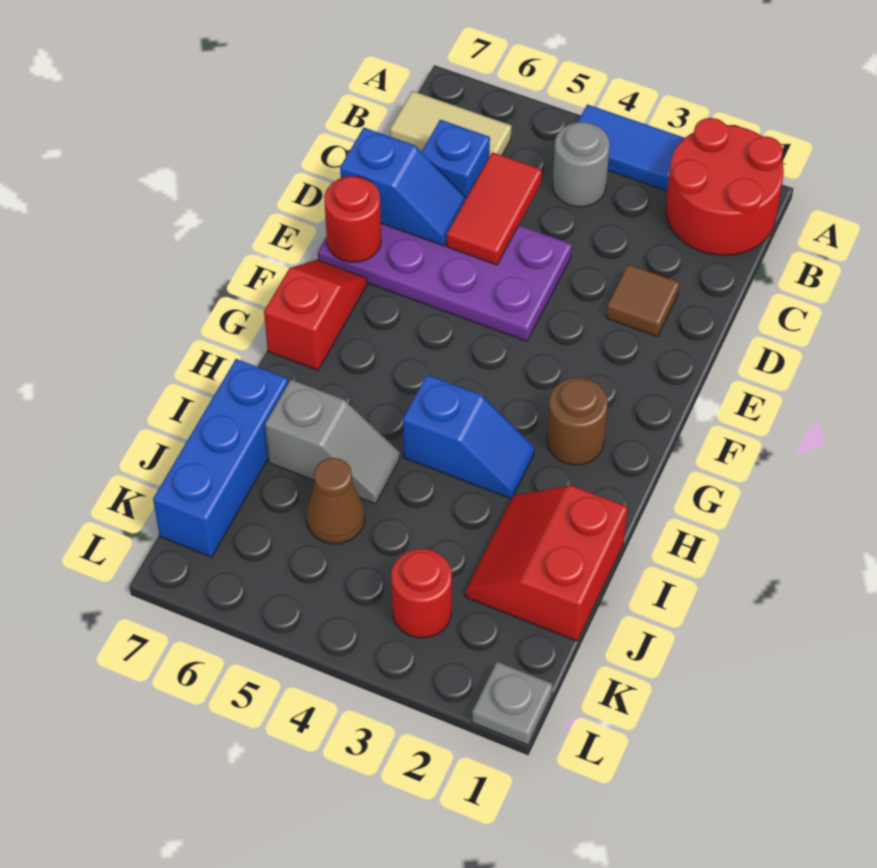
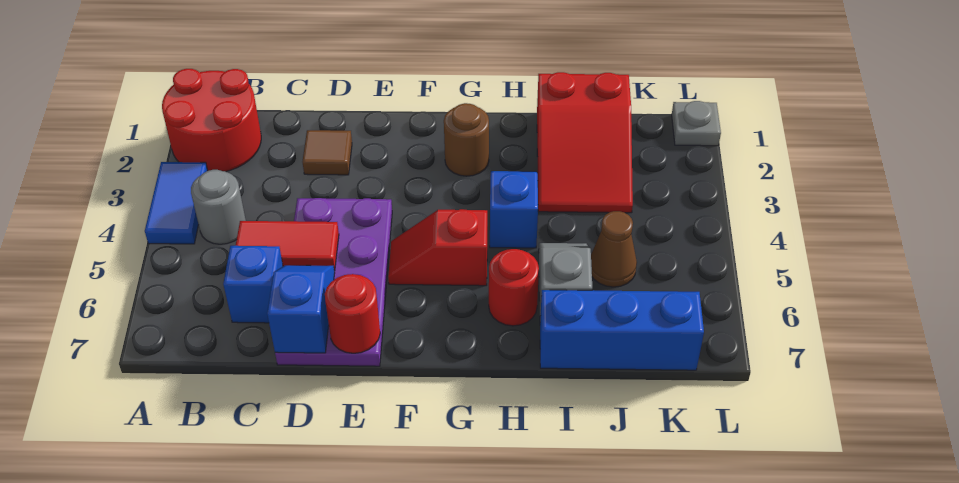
tan tile B6:B7 level 1 -> none
red slope F7:G7 level 1 top G -> red slope F5:G5 level 1 top G
red slope I1:J2 level 1 top 1 -> red slope I1:J3 level 1 top 1
red round brick K3 level 1 -> red round brick H6 level 1

